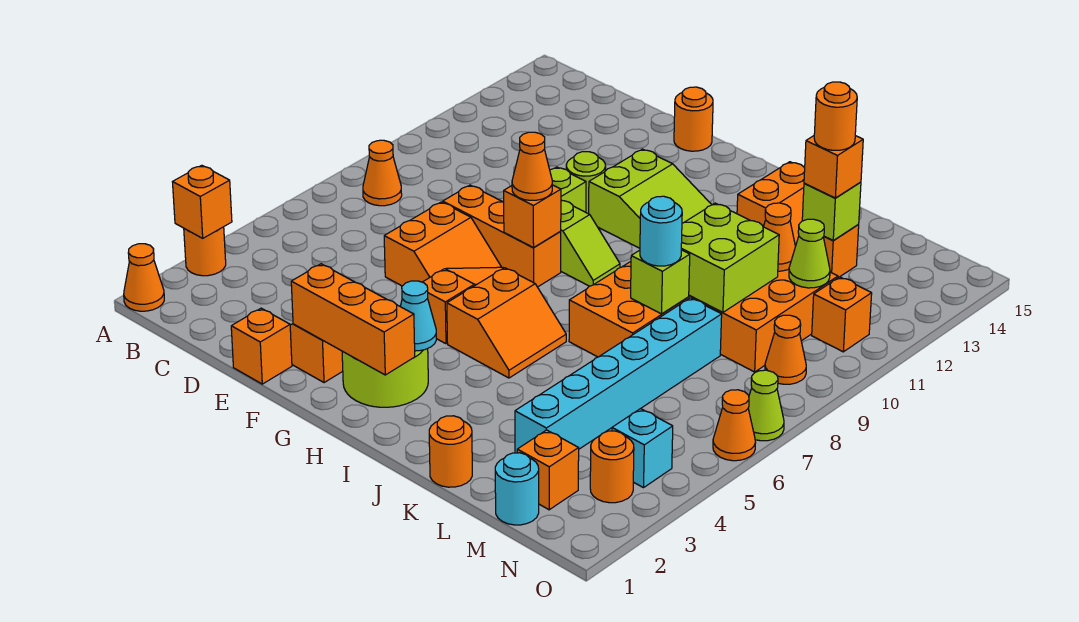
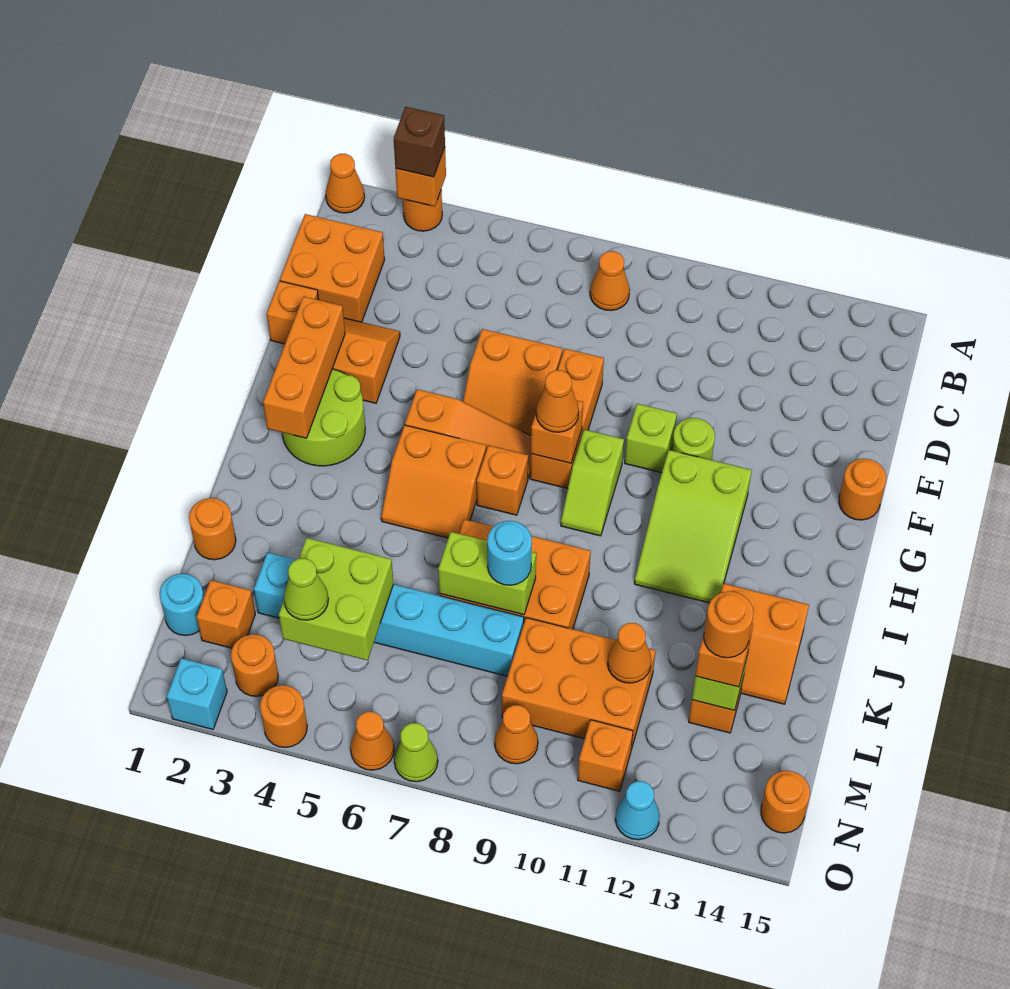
none -> brown brick A3 level 3
none -> orange brick C1:D2 level 1
cyan cone H3 level 2 -> cyan cone O12 level 1
none -> orange brick H7 level 1
lime brick K8 level 2 -> lime brick K7:K8 level 2
lime brick K9:L10 level 2 -> lime brick L4:M5 level 2
lime cone M11 level 2 -> lime cone M4 level 3
cyan brick N4 level 1 -> cyan brick O2 level 1
none -> orange round brick N15 level 1
none -> orange round brick O4 level 1

